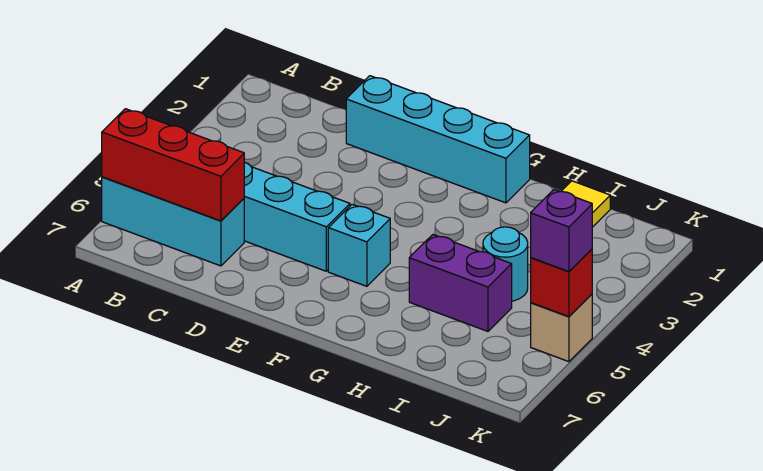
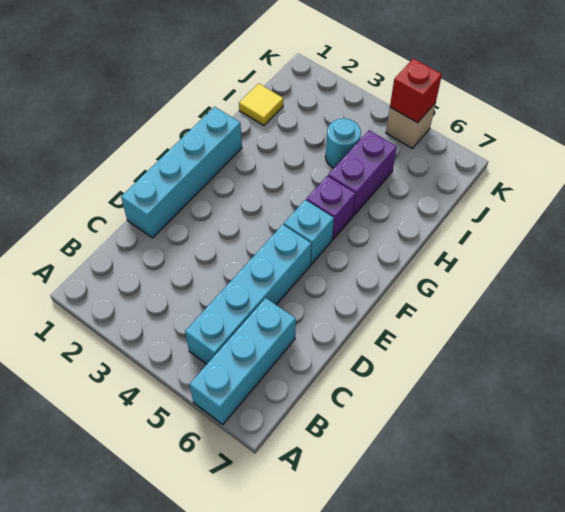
red brick A6:C6 level 2 -> none
purple brick K5 level 3 -> purple brick G5 level 1

